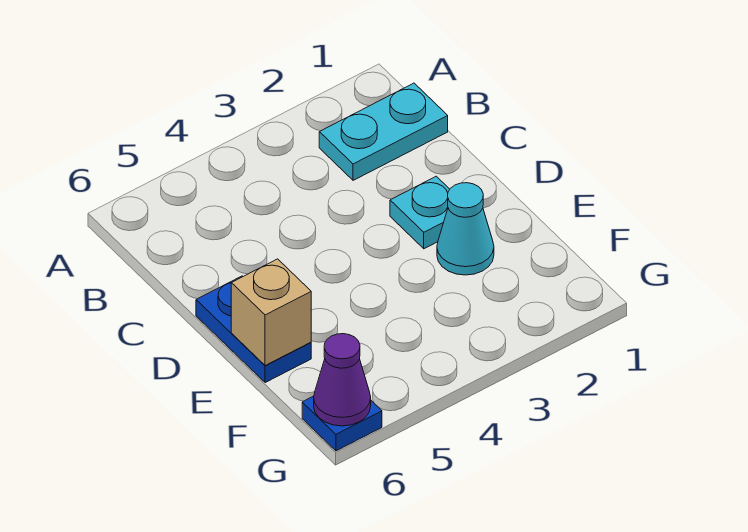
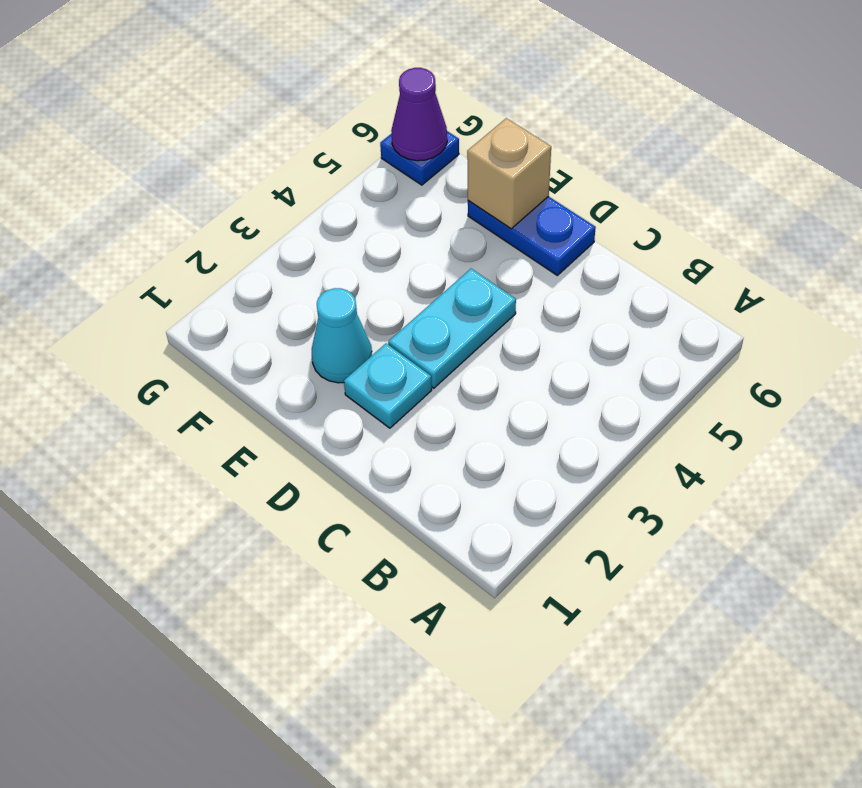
cyan plate B1:B2 level 1 -> cyan plate D3:D4 level 1

